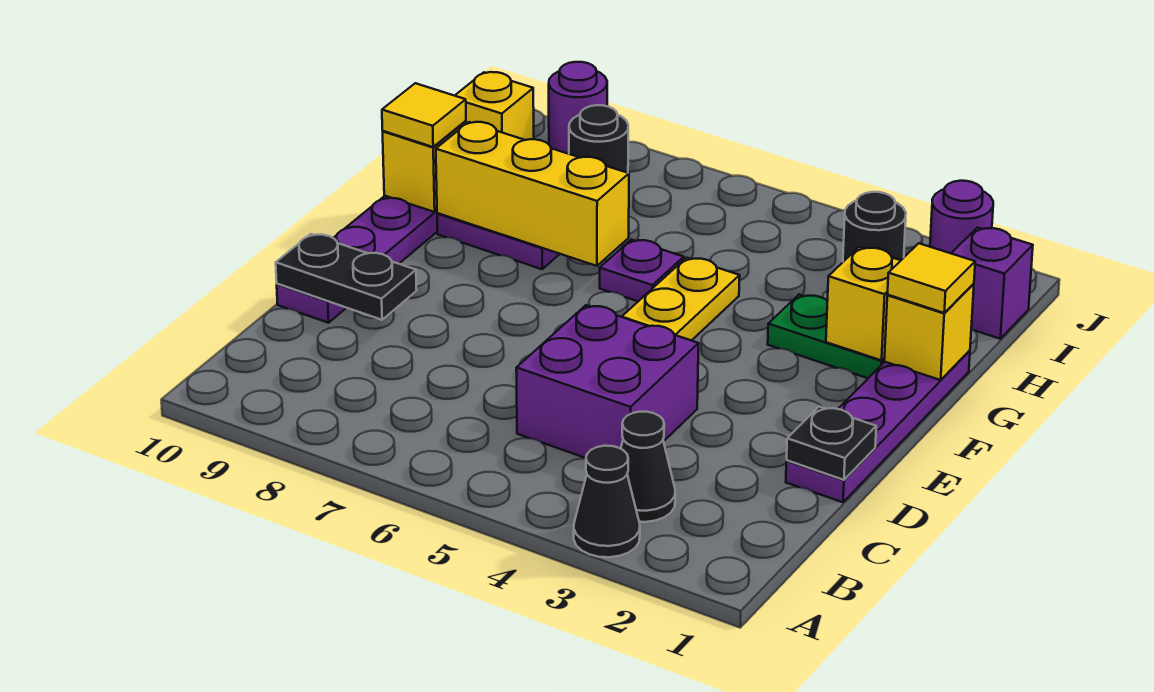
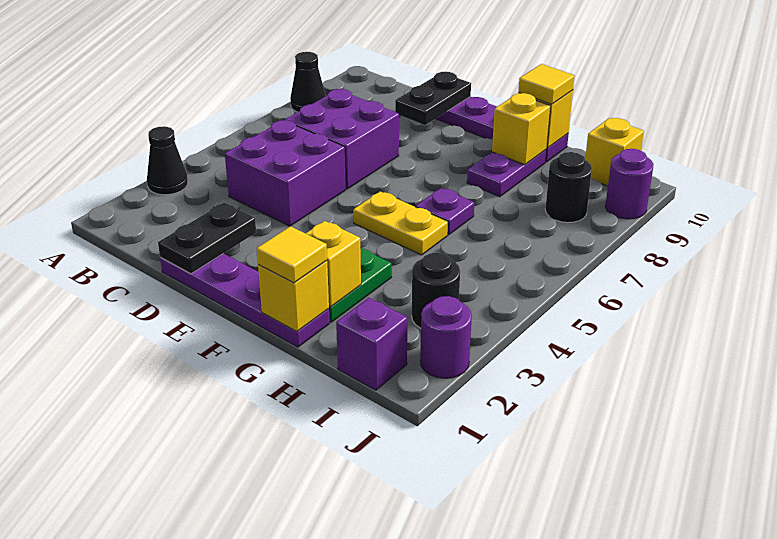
black cone B3 level 1 -> black cone A8 level 1
none -> purple brick C6:D7 level 1
black plate D1 level 2 -> black plate D1:D2 level 2
yellow brick G7:G9 level 2 -> yellow brick G9 level 2

